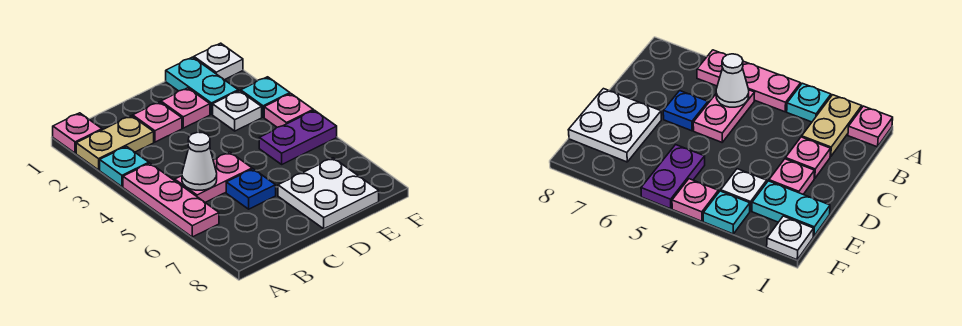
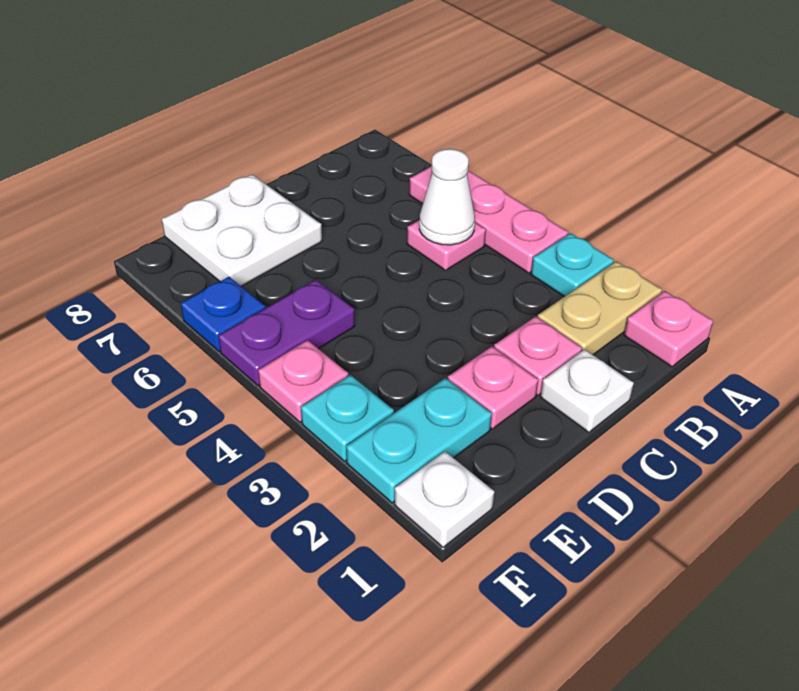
pink plate B5:C5 level 1 -> pink plate B5 level 1
blue plate C6 level 1 -> blue plate F6 level 1
cyan plate E1:E2 level 1 -> cyan plate E2:F2 level 1
white plate E3 level 1 -> white plate C1 level 1

